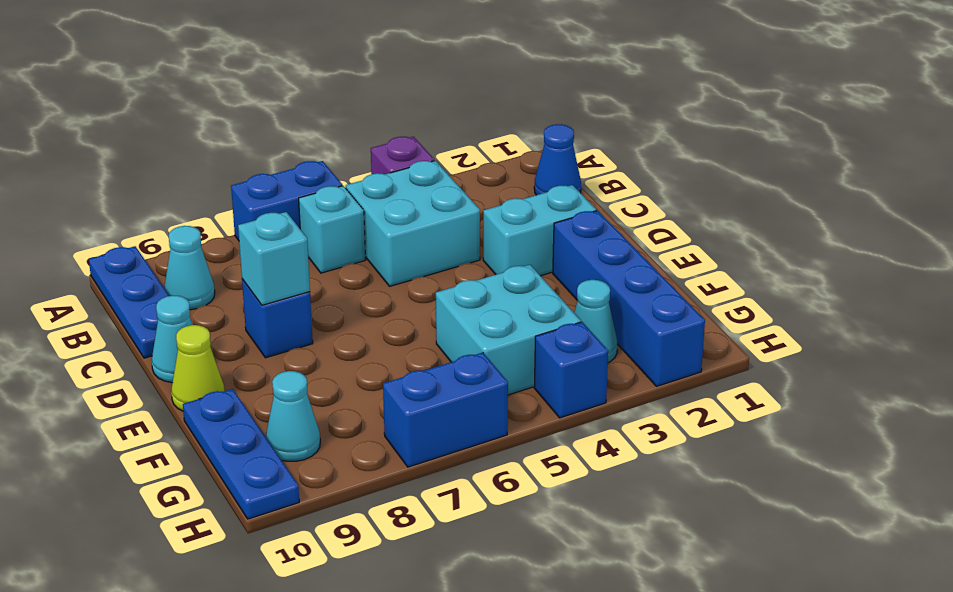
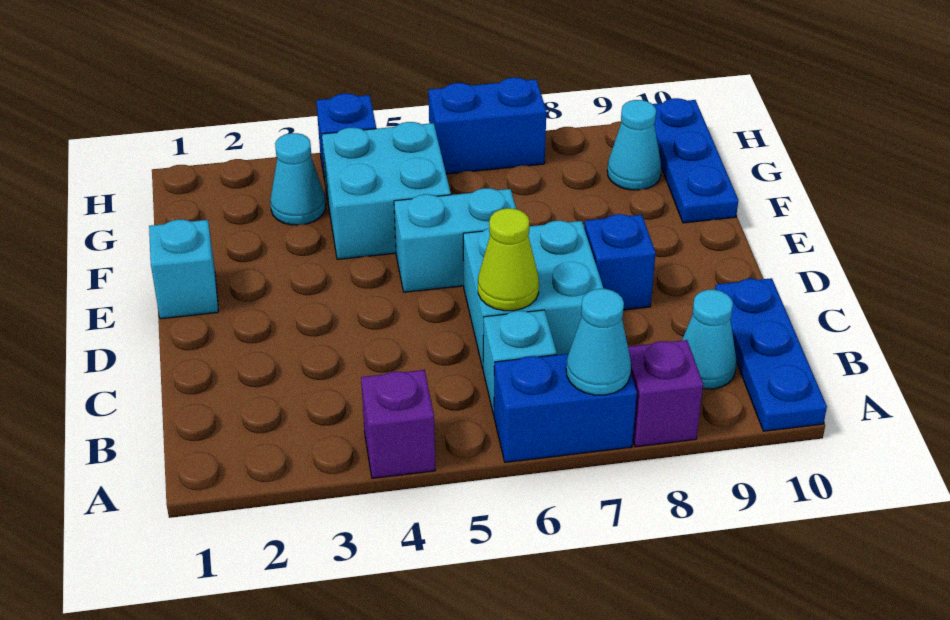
none -> purple brick A8 level 1
blue cone B1 level 1 -> none
cyan brick B4:C5 level 1 -> cyan brick C6:D7 level 1
cyan brick D2:D3 level 1 -> cyan brick E5:E6 level 1
cyan brick D8 level 2 -> cyan brick E1 level 1
cyan cone D10 level 1 -> cyan cone A7 level 2
blue brick E2:H2 level 1 -> none
lime cone E10 level 1 -> lime cone C6 level 2

